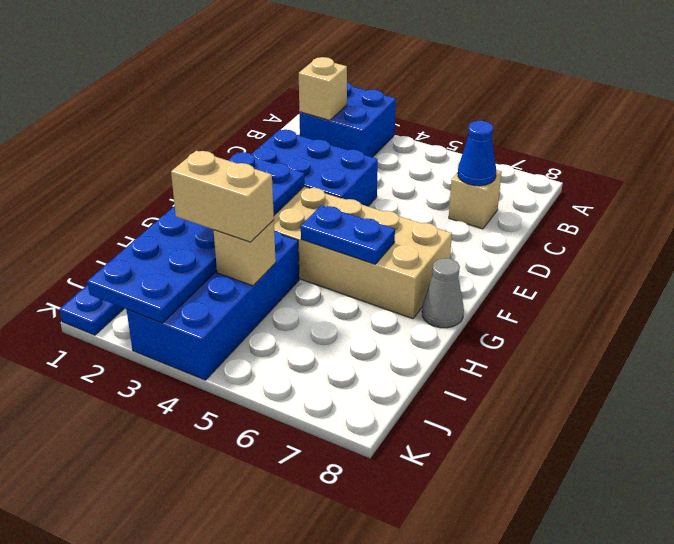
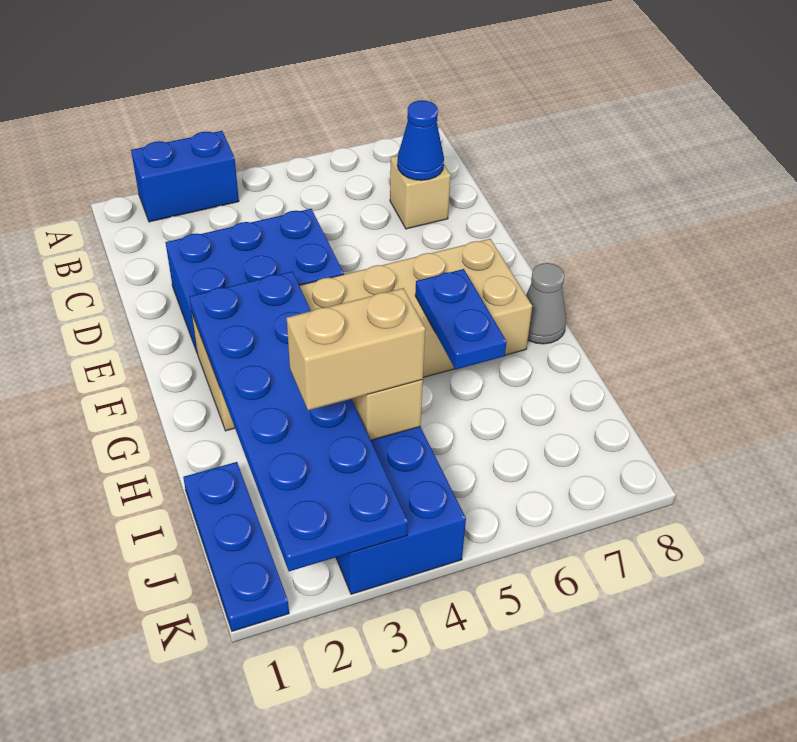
blue brick A2:B3 level 1 -> blue brick A2:A3 level 1
tan brick B2 level 2 -> none
blue plate G5:G6 level 2 -> blue plate G6:H6 level 2

